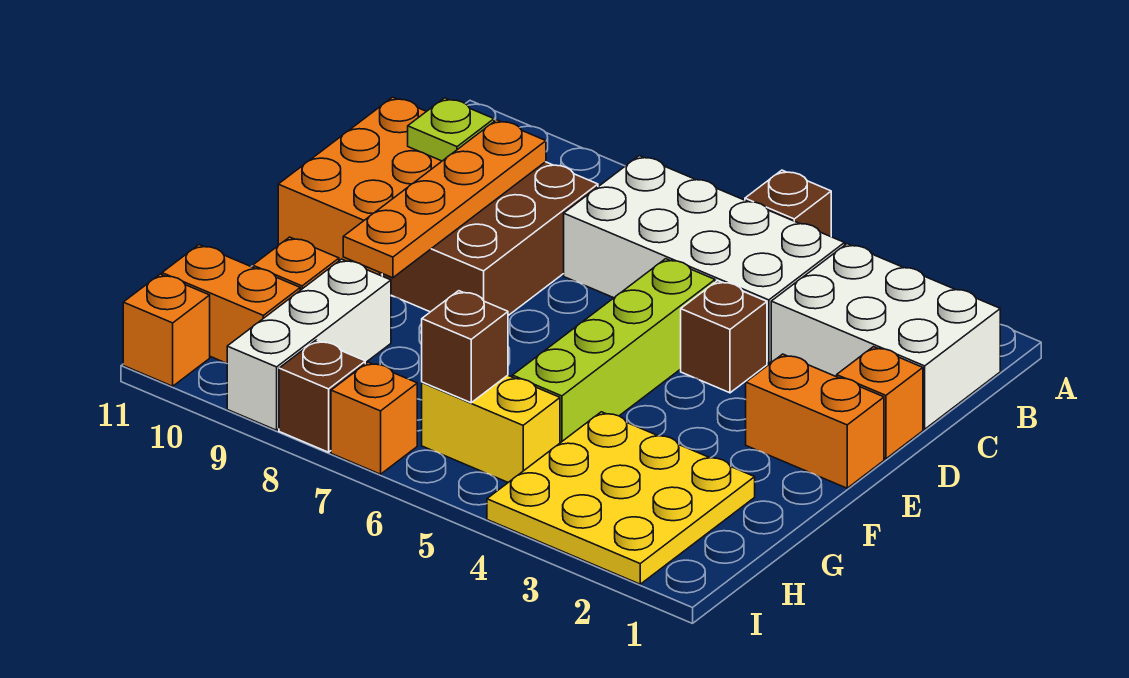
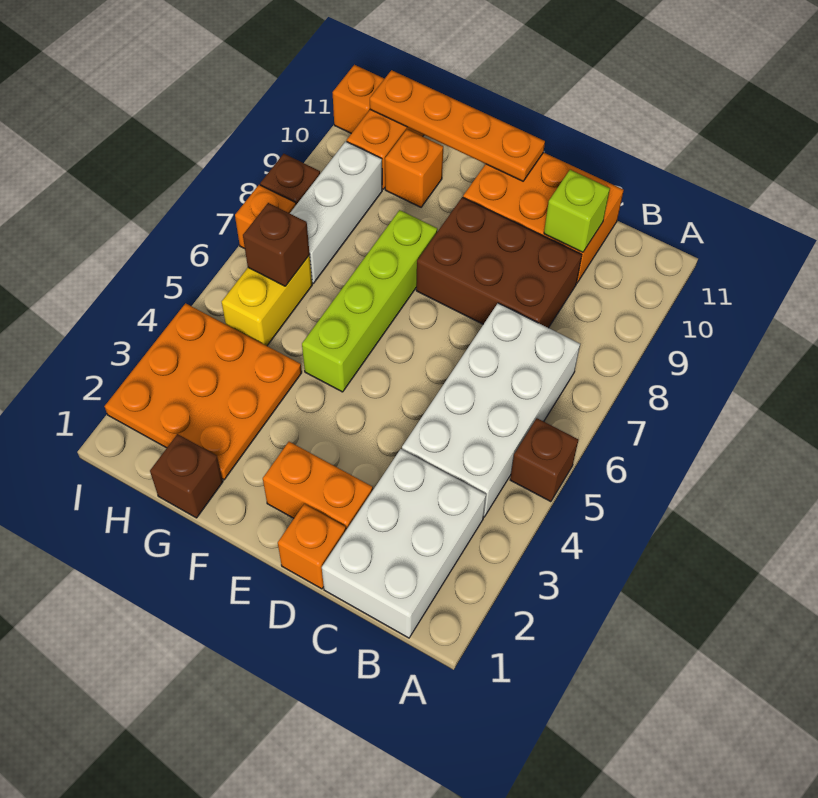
orange plate C9:F9 level 2 -> orange plate E11:H11 level 2
lime plate C10 level 2 -> lime brick C10 level 2
brown brick D4 level 1 -> brown brick G1 level 1
lime brick D5:G5 level 1 -> lime brick F5:F8 level 1
orange brick E1:E2 level 1 -> orange brick D2:E2 level 1
yellow plate G2:I4 level 1 -> orange plate G2:I4 level 1
white brick G9:I9 level 1 -> white brick H7:H9 level 1

